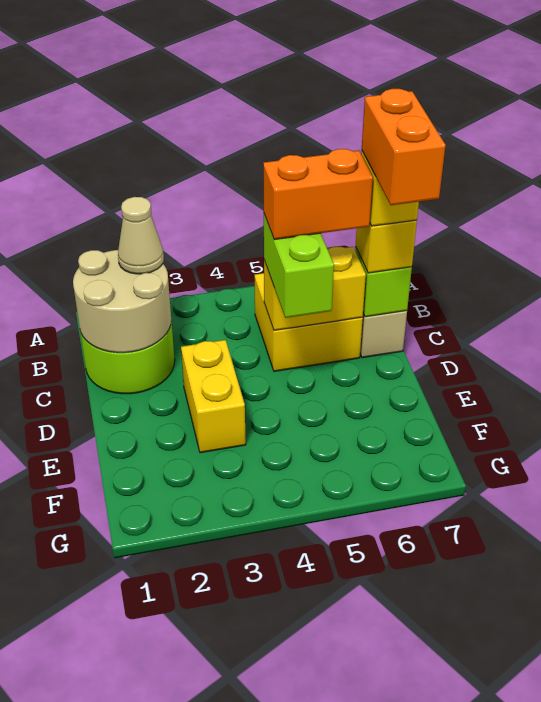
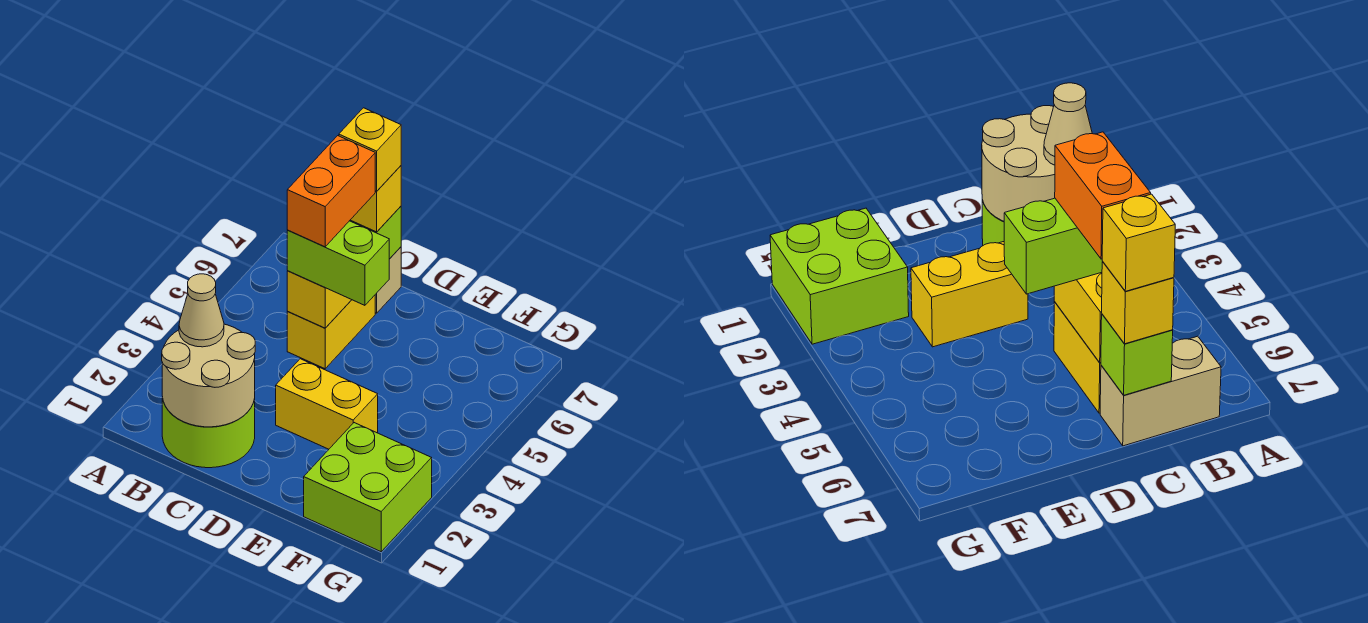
yellow brick B5:C6 level 1 -> yellow brick C5:C6 level 1
orange brick C7:D7 level 5 -> none
none -> lime brick F1:G2 level 1

